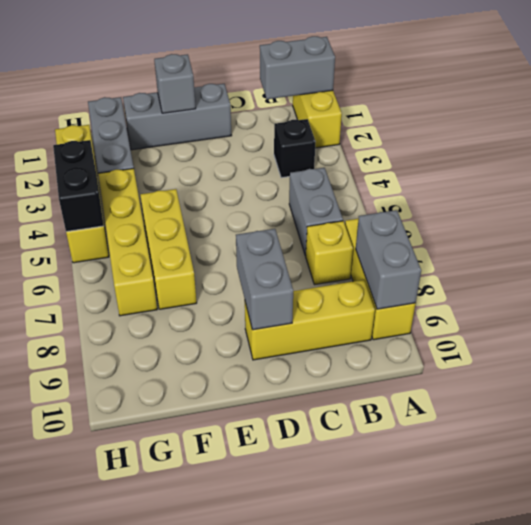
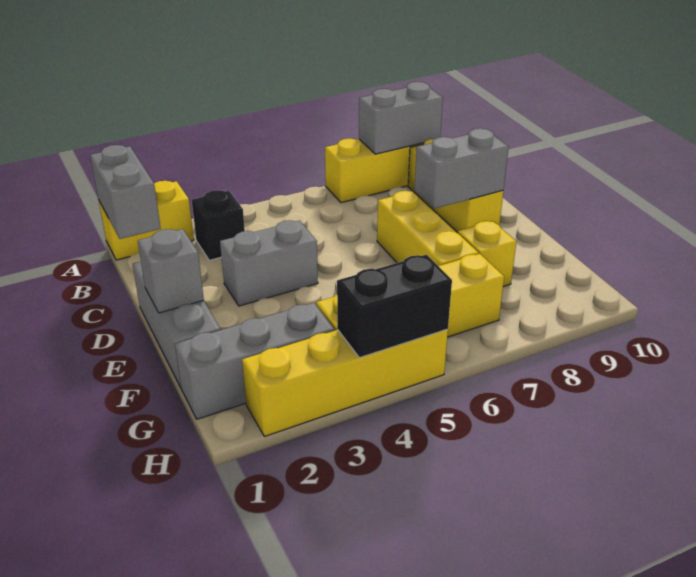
grey brick B5:B6 level 1 -> grey brick D3:D4 level 1
yellow brick B7 level 1 -> yellow brick F8 level 1
yellow brick F5:F7 level 1 -> yellow brick D7:F7 level 1

